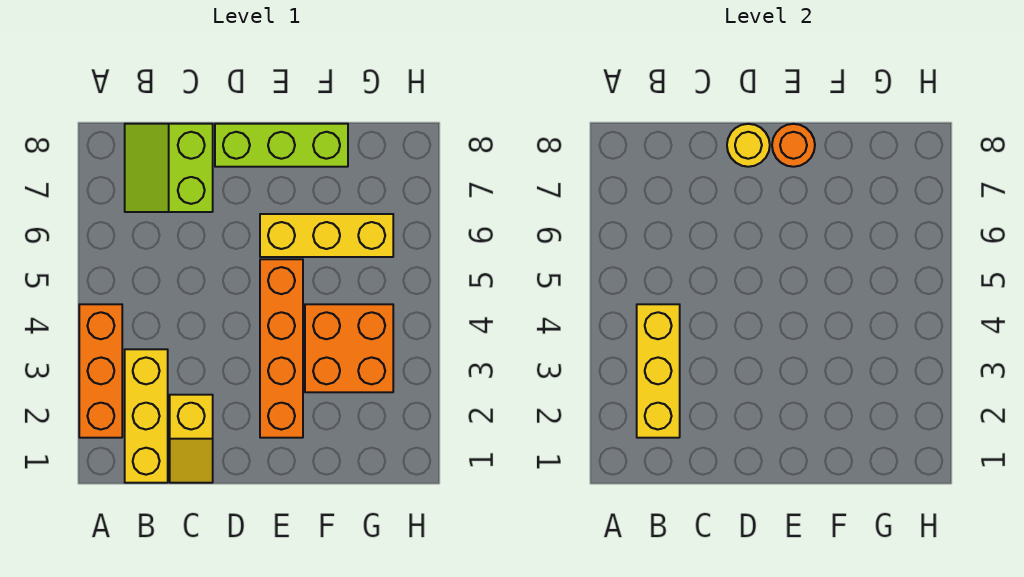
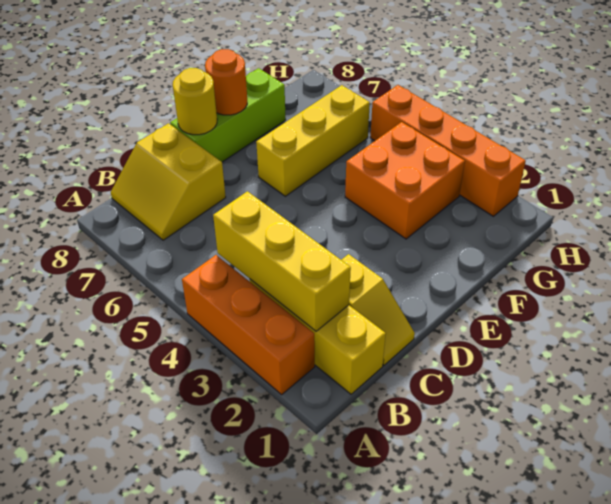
lime slope B7:C8 level 1 top C -> yellow slope B7:C8 level 1 top C
orange brick E2:E5 level 1 -> orange brick H2:H5 level 1

